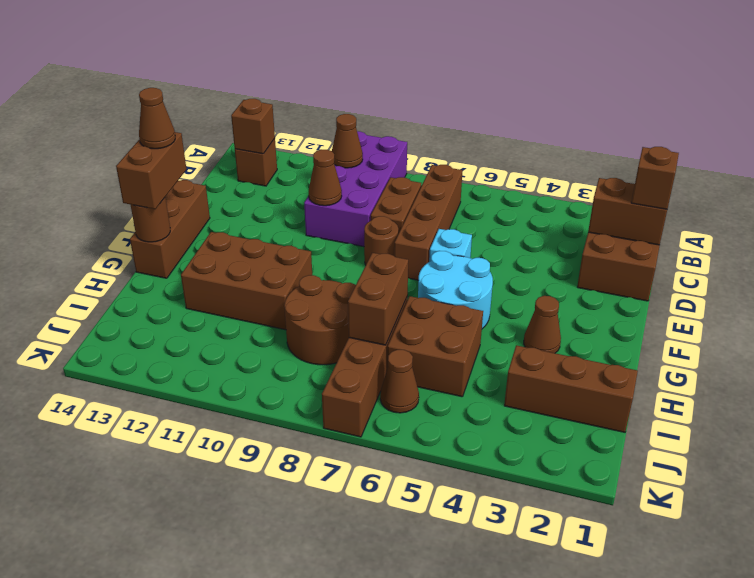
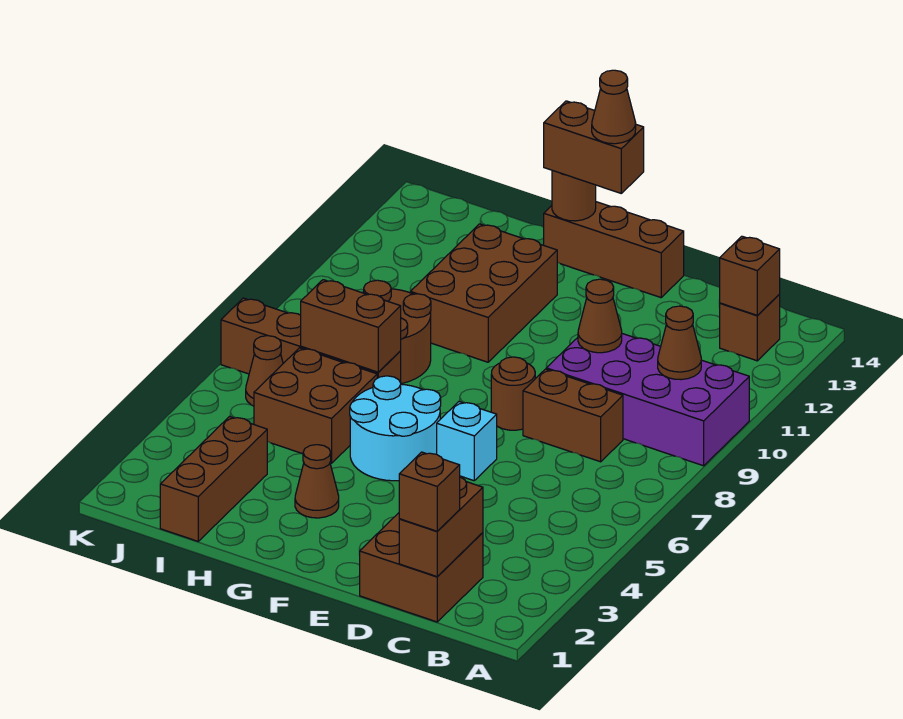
brown brick B7:E7 level 1 -> none

